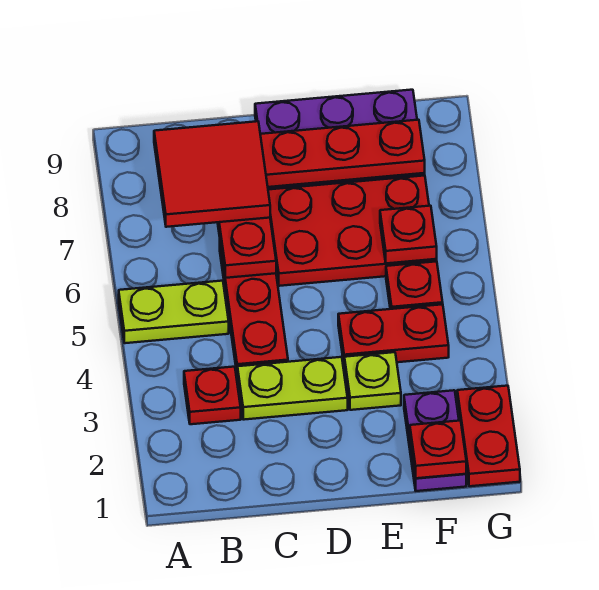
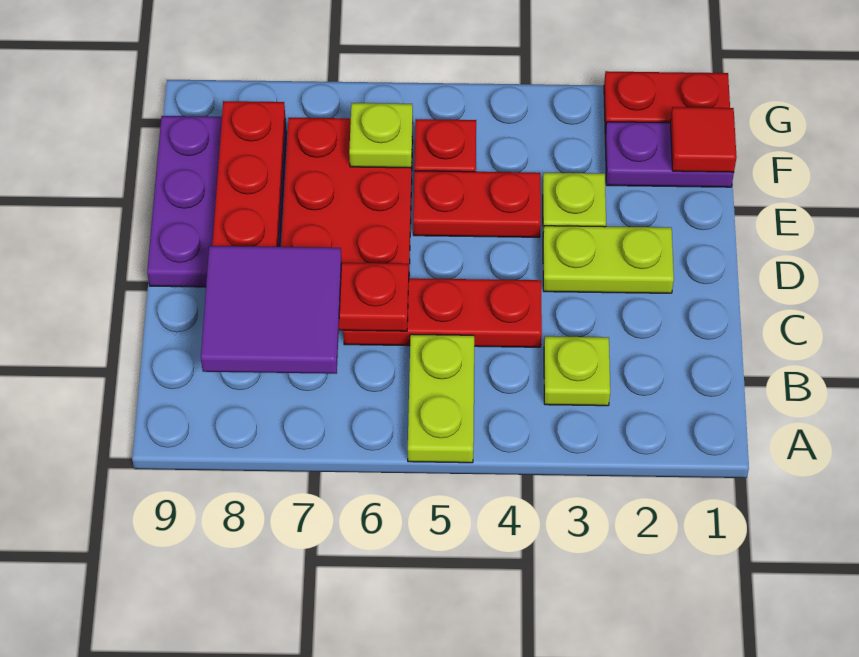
red plate B3 level 1 -> lime plate B3 level 1
red tile B7:C8 level 3 -> purple tile B7:C8 level 3
lime plate C3:D3 level 1 -> lime plate D2:D3 level 1
red plate E4:F4 level 1 -> red plate E4:E5 level 1
red plate F1 level 2 -> red tile F1 level 2
red plate F6 level 2 -> lime plate F6 level 2

